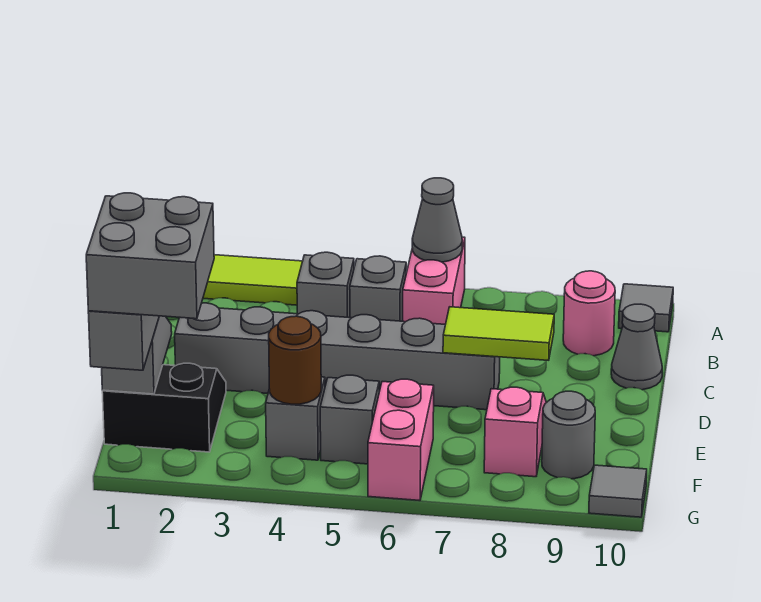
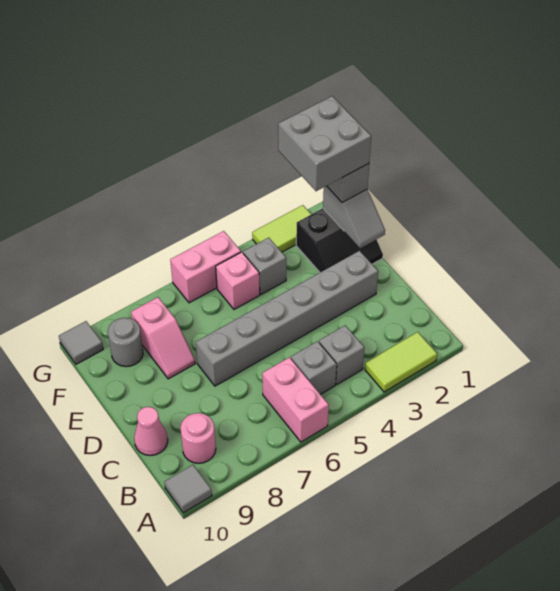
grey cone A6 level 2 -> none
grey cone C10 level 1 -> pink cone C10 level 1
lime tile D7:D8 level 2 -> lime tile G2:G3 level 1
brown round brick F4 level 2 -> none
grey brick F5 level 1 -> pink brick F5 level 1
pink brick F6:G6 level 1 -> pink brick G5:G6 level 1

